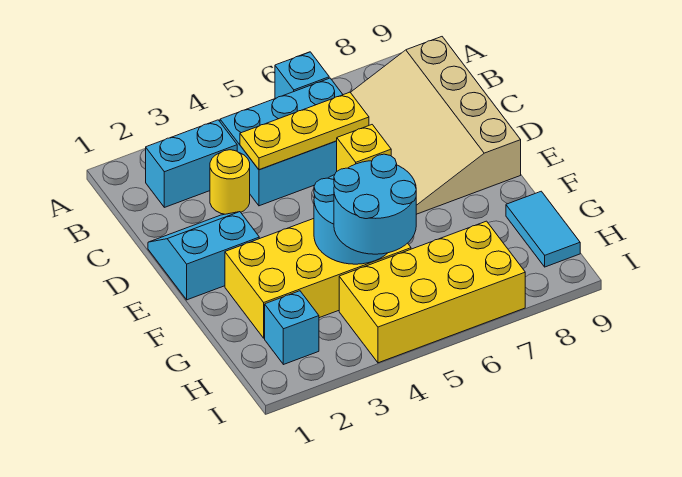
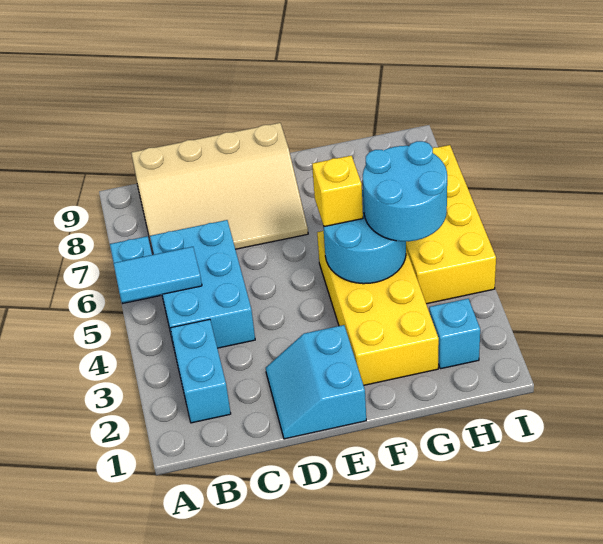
yellow round brick C3 level 1 -> none
yellow plate C4:C6 level 2 -> none
cyan tile G9:H9 level 1 -> cyan tile A5:B5 level 2

